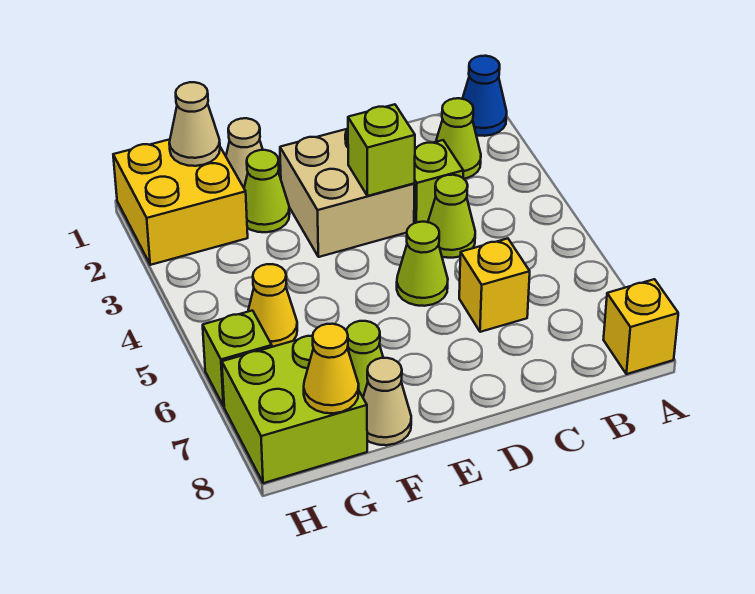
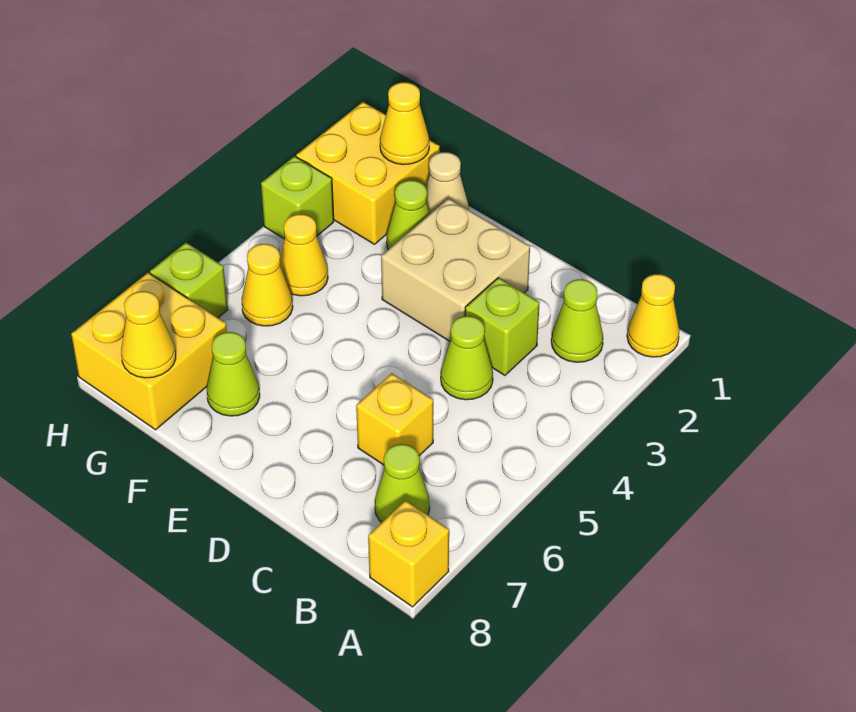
blue cone A1 level 1 -> yellow cone A1 level 1
lime brick D3 level 2 -> lime brick H3 level 1
lime cone D5 level 1 -> lime cone B7 level 1
tan cone F8 level 1 -> none
tan cone G1 level 2 -> yellow cone G1 level 2
none -> yellow cone G4 level 1
lime brick G7:H8 level 1 -> yellow brick G7:H8 level 1

